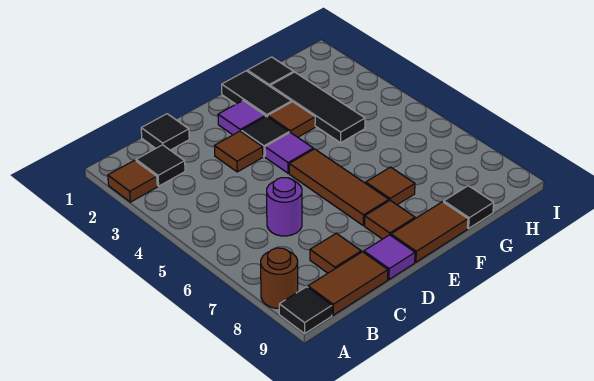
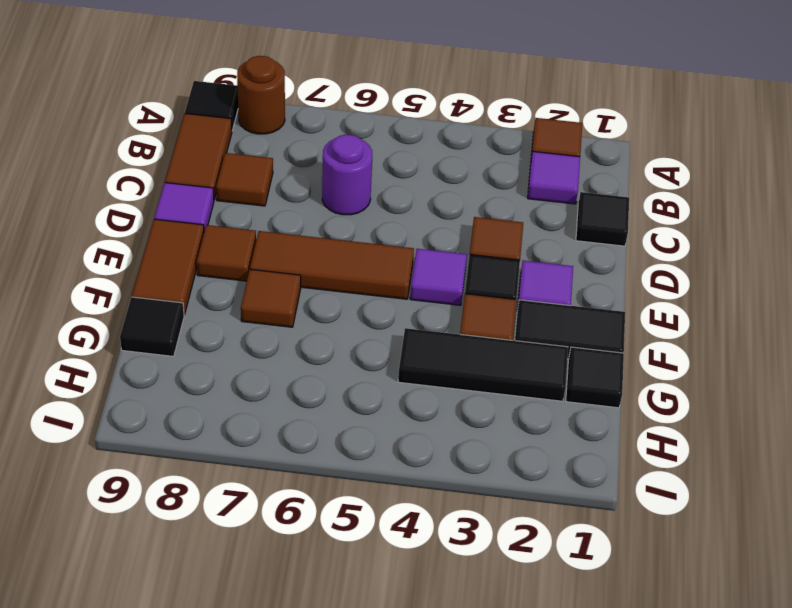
black tile B2 level 1 -> purple tile B2 level 1

